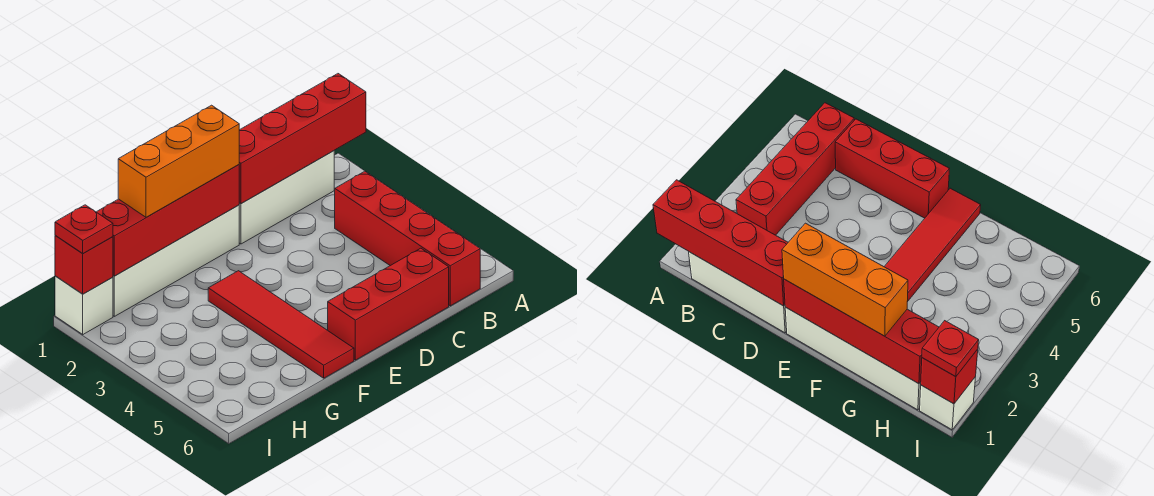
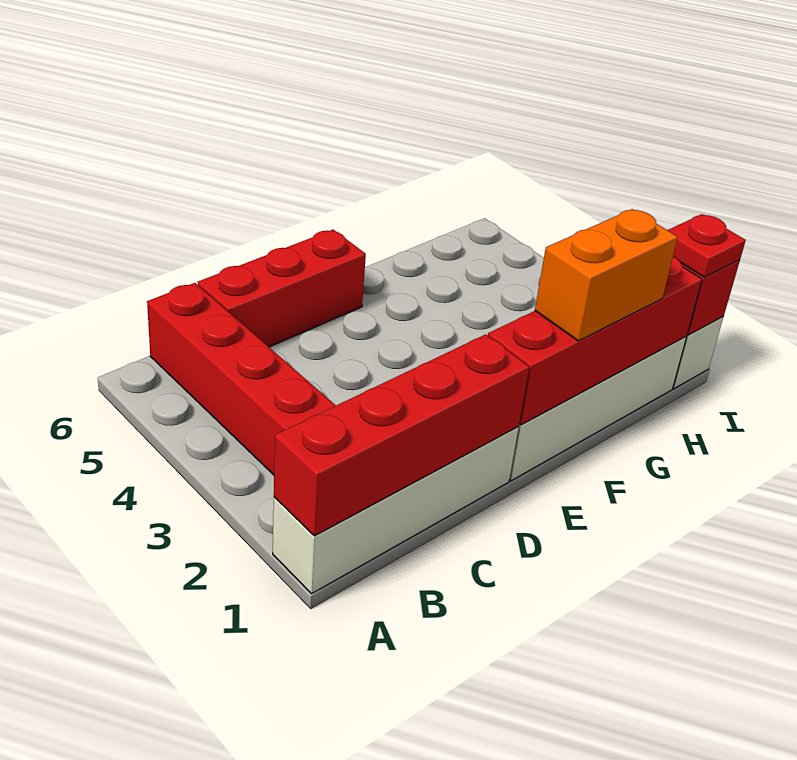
white brick B1:D1 level 1 -> white brick A1:D1 level 1
orange brick E1:G1 level 3 -> orange brick F1:G1 level 3
red tile F3:F6 level 1 -> none

